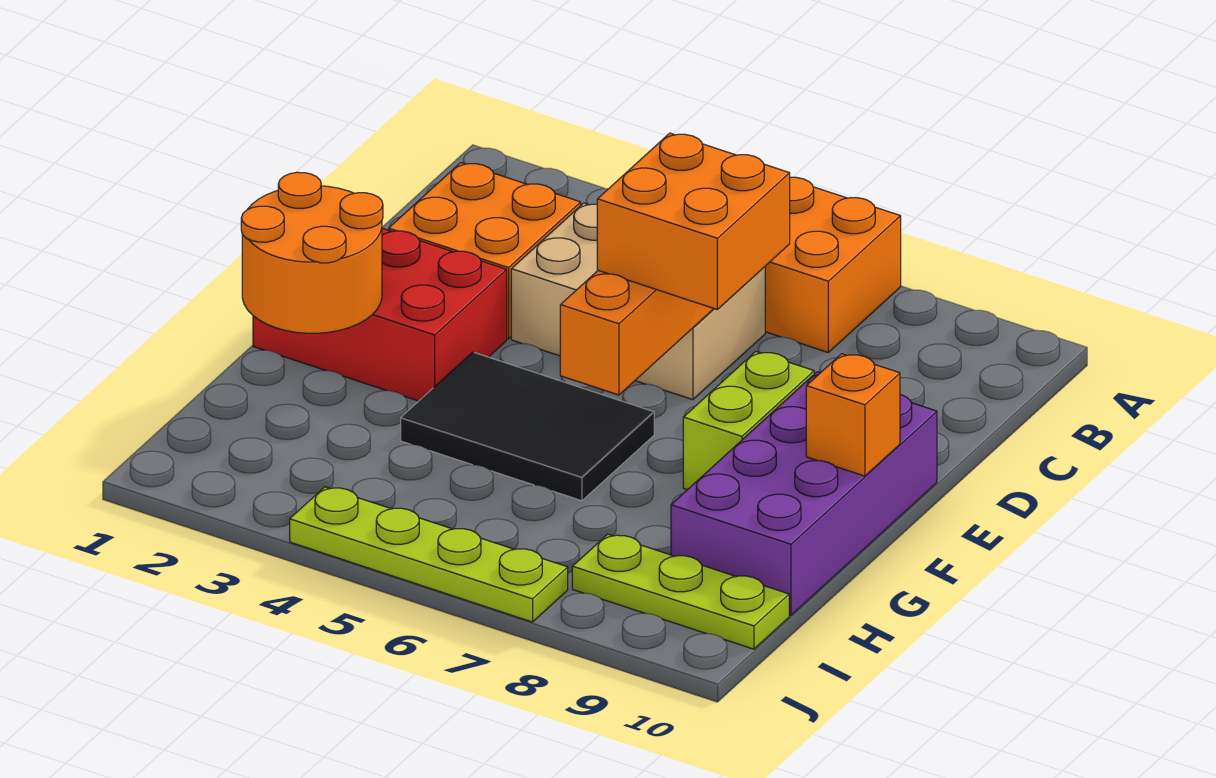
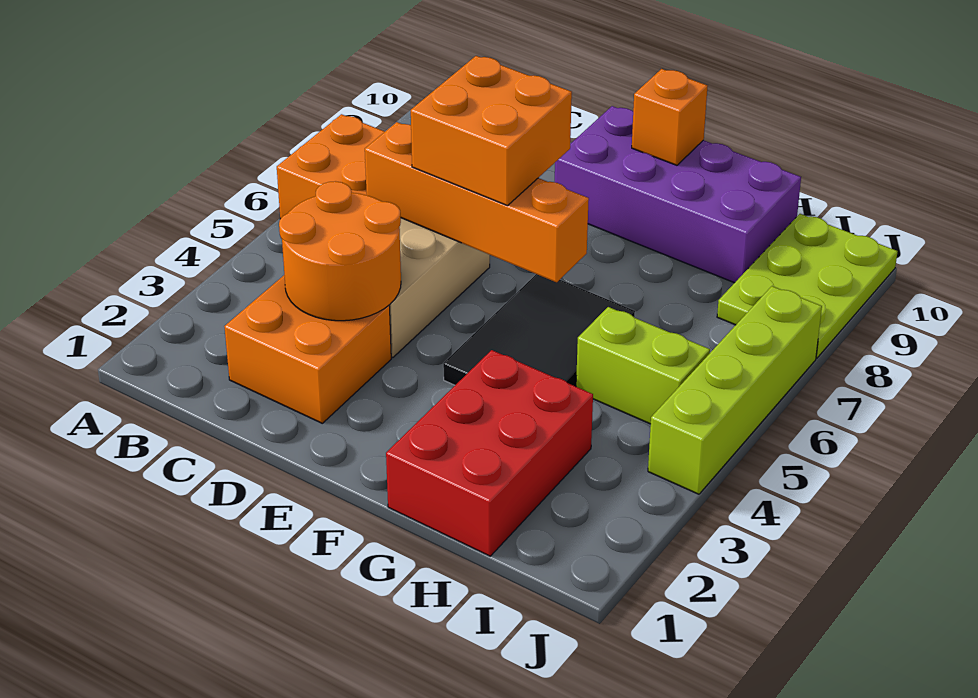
red brick E1:F3 level 1 -> red brick G1:H3 level 1
lime brick E8:F8 level 1 -> lime brick H5:I5 level 1
orange round brick F1:G2 level 2 -> orange round brick C3:D4 level 2
lime plate I8:I10 level 1 -> lime plate I8:J10 level 1
lime plate J4:J7 level 1 -> lime brick J4:J7 level 1

